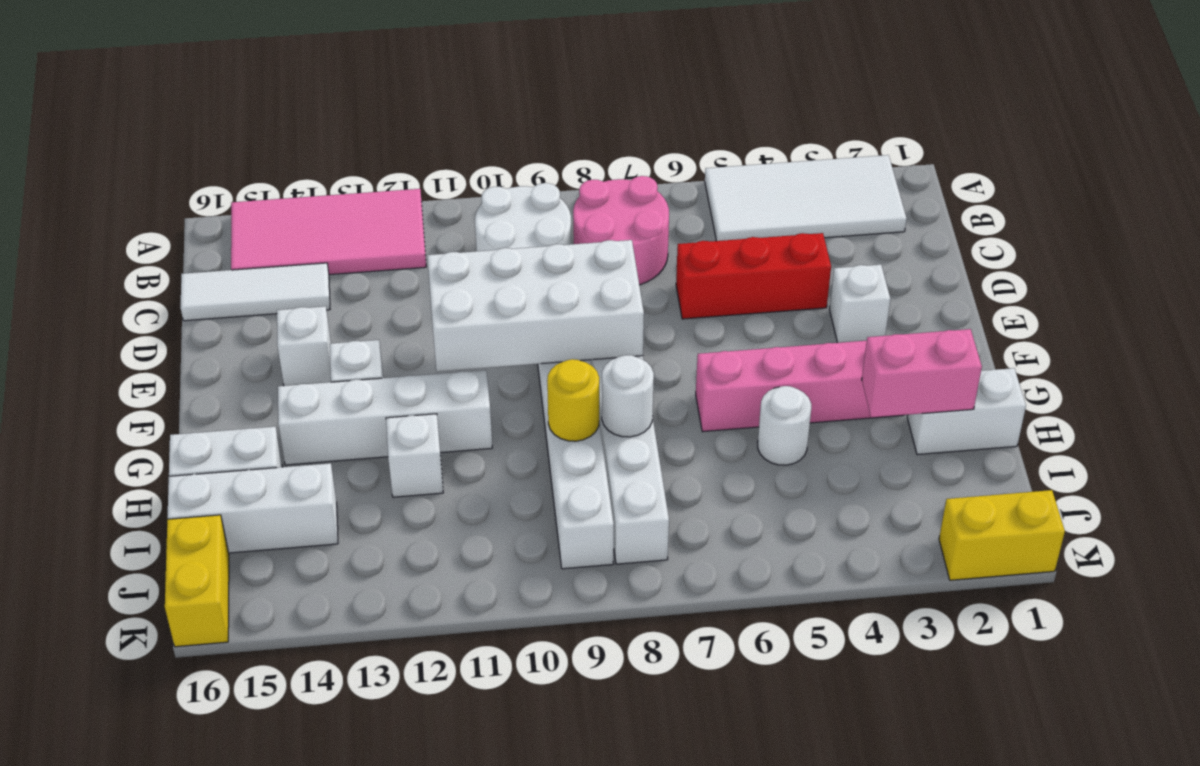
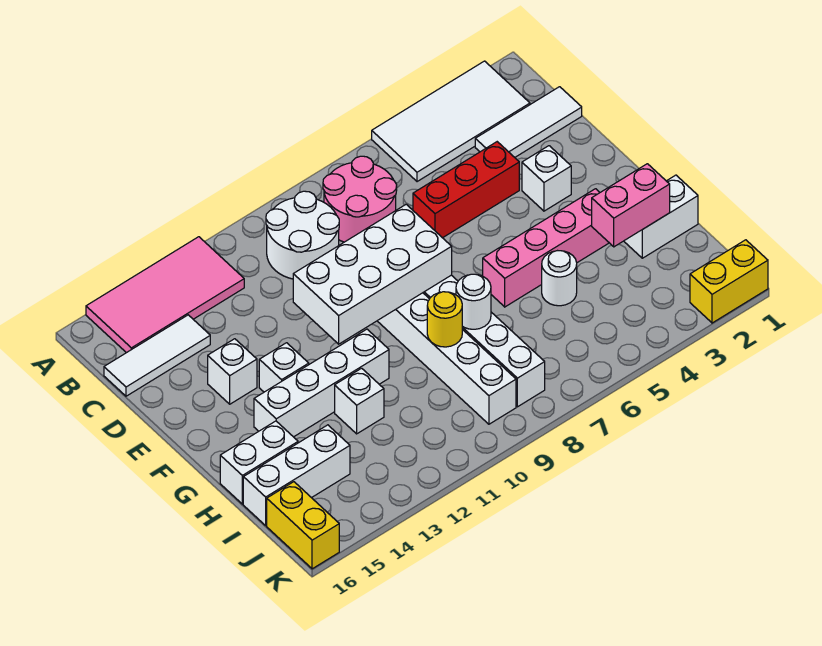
none -> white tile C1:C3 level 1

